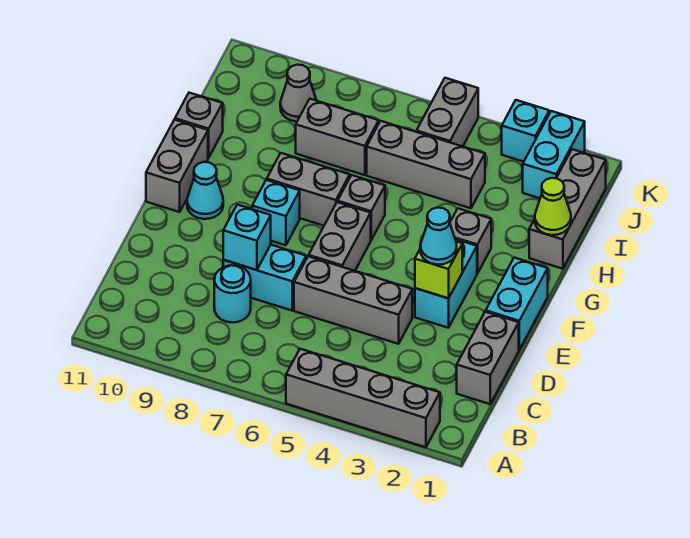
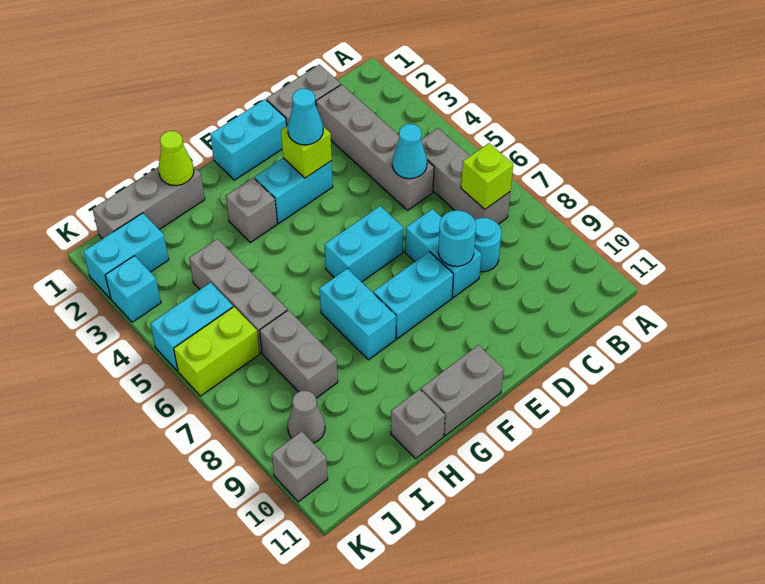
grey brick A2:A5 level 1 -> grey brick C2:C5 level 1
none -> lime brick B7 level 2
grey brick D4:D6 level 1 -> grey brick B5:B7 level 1
cyan brick D8 level 2 -> cyan round brick D8 level 2
grey brick E6:F6 level 1 -> cyan brick E6:F6 level 1
cyan brick F8 level 1 -> cyan brick E8:F8 level 1
cyan cone F10 level 1 -> cyan cone C5 level 2
grey brick G6 level 1 -> grey brick K10 level 1
grey brick G7:G8 level 1 -> cyan brick G7:G8 level 1
grey brick J5:K5 level 1 -> cyan brick J5:K5 level 1
none -> lime brick J6:K6 level 1

